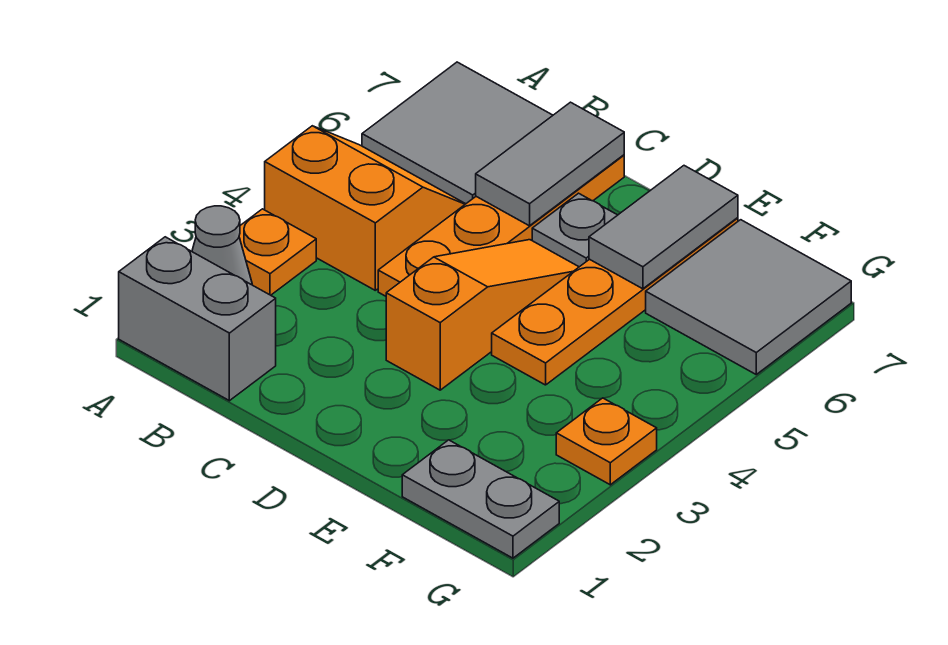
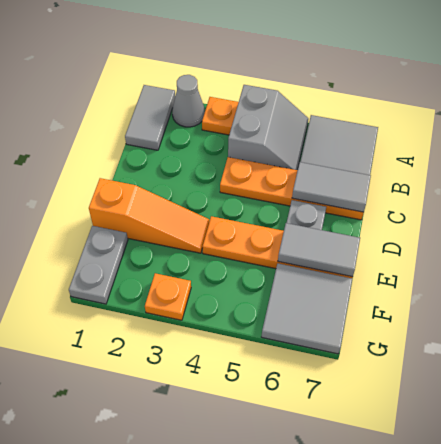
grey brick A1:B1 level 1 -> grey tile A1:B1 level 1
orange slope A4:B5 level 1 top 4 -> grey slope A4:B5 level 1 top 4
orange slope D3:D5 level 1 top 3 -> orange slope E1:E3 level 1 top 1

